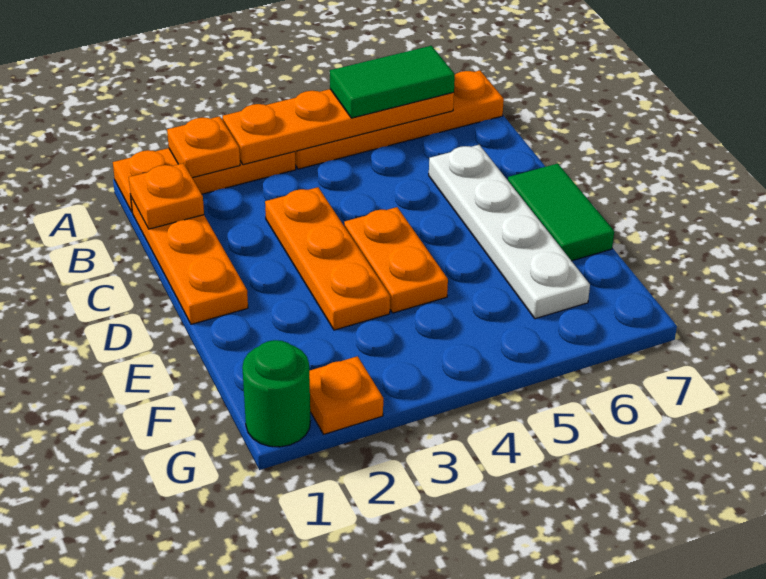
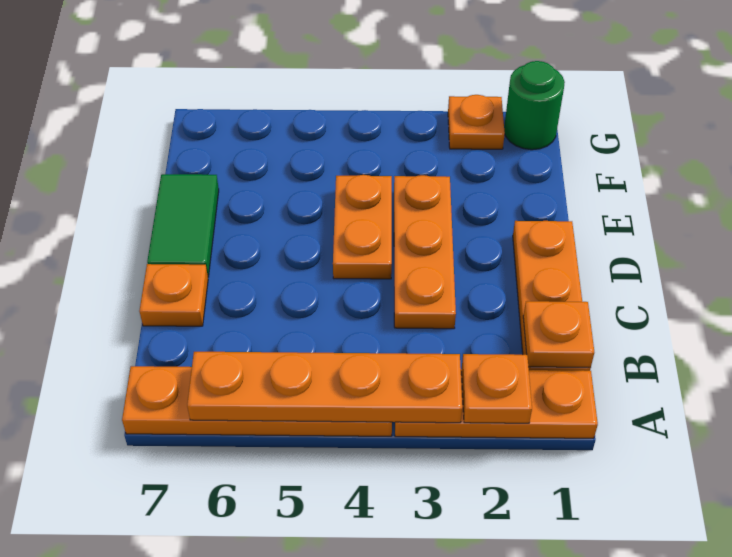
green tile A5:A6 level 3 -> none
white plate C6:F6 level 1 -> none
none -> orange plate C7 level 1

